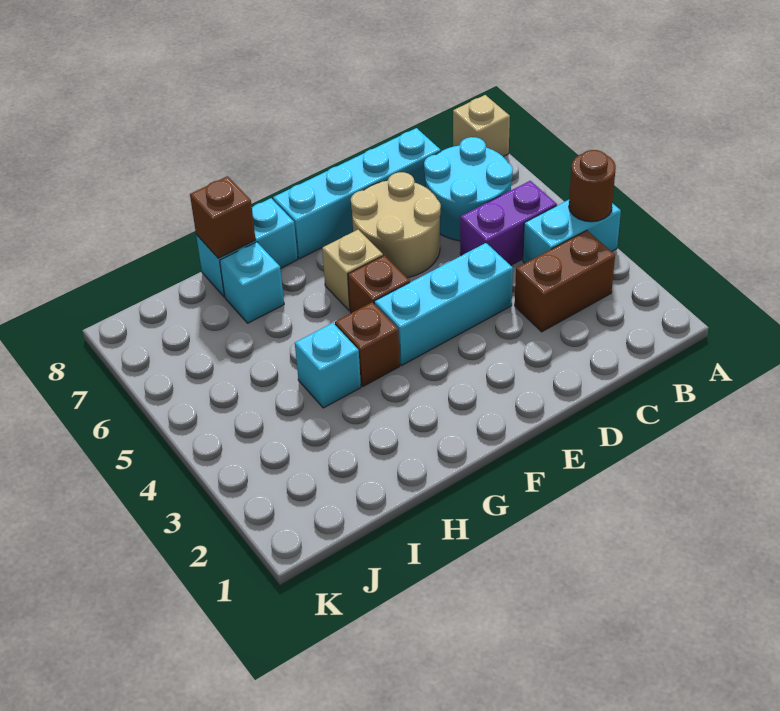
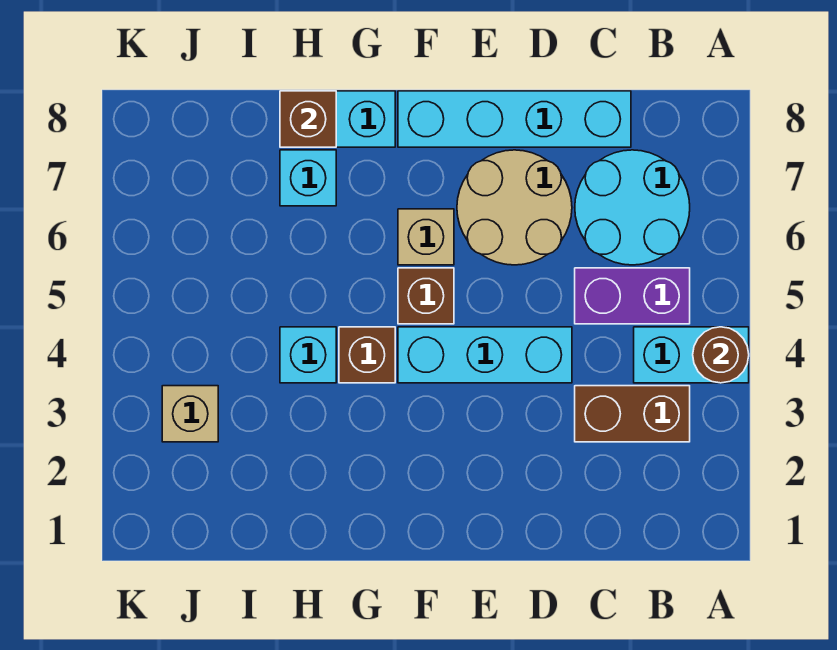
tan brick A8 level 1 -> tan brick J3 level 1

